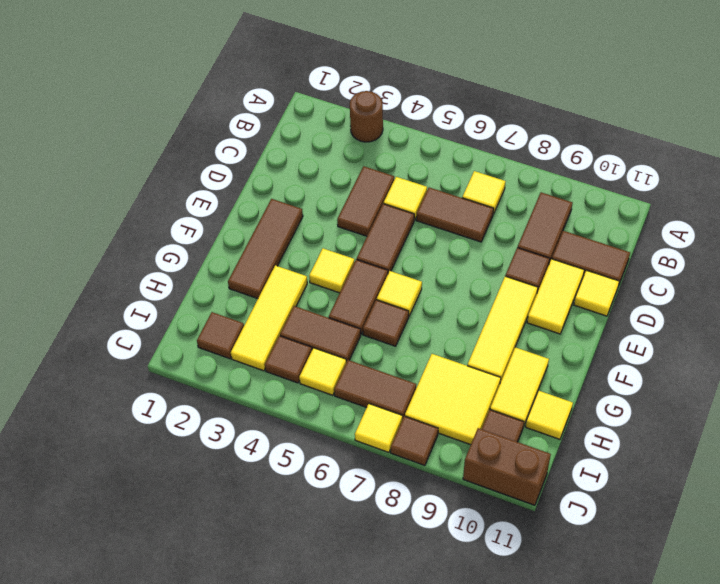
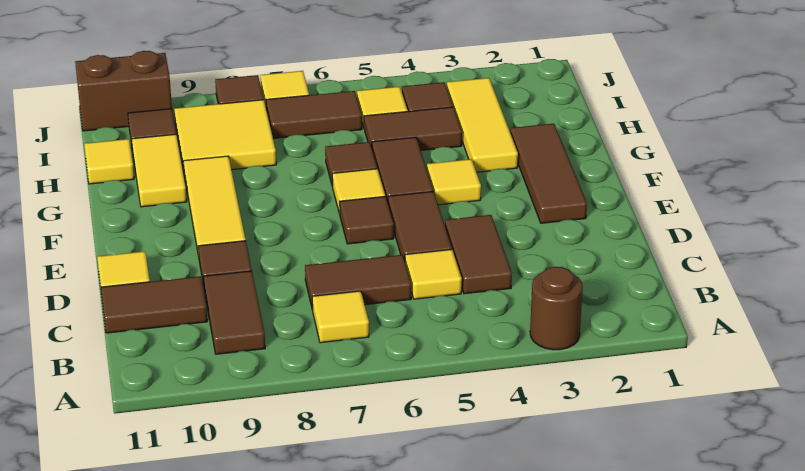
yellow tile D10:E10 level 1 -> none
brown tile I2 level 1 -> brown tile E6 level 1

